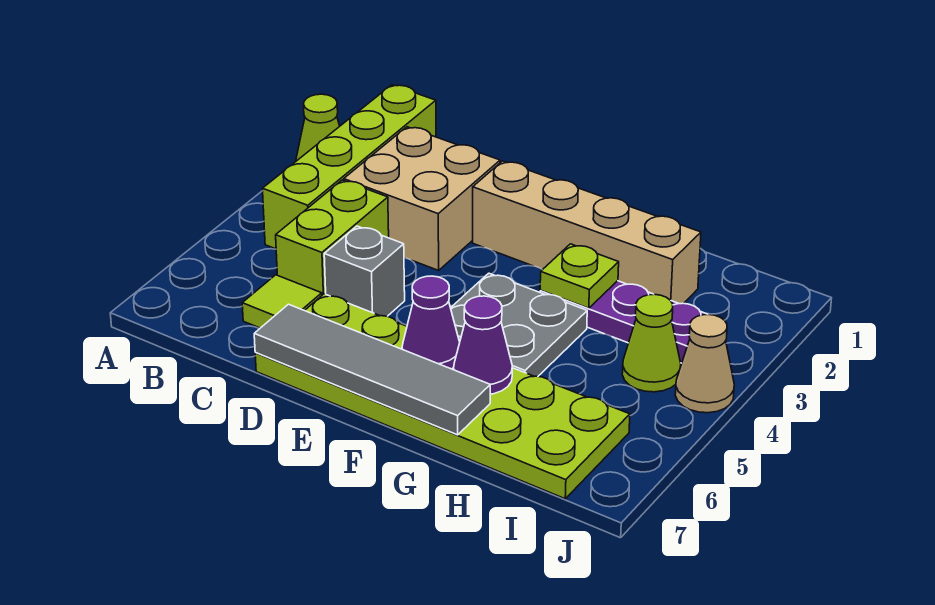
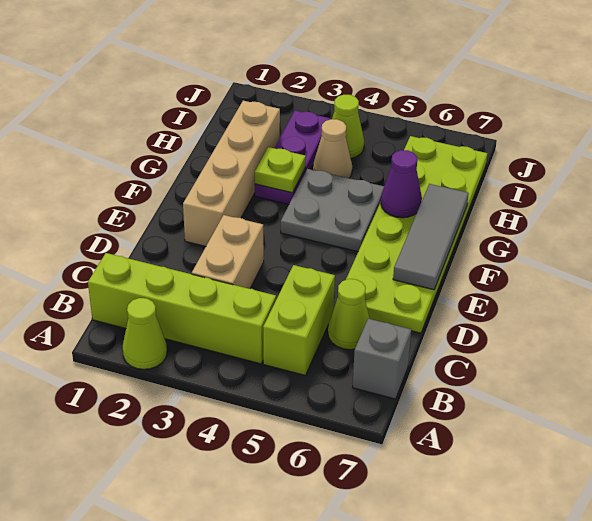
tan brick C2:D3 level 1 -> tan brick C3:D3 level 1
lime brick C4:C5 level 1 -> lime brick B5:C5 level 1
lime tile C6 level 1 -> lime cone C6 level 1
grey brick D5 level 1 -> grey brick B7 level 1
grey tile D7:G7 level 2 -> grey tile E7:G7 level 2
purple cone F6 level 2 -> none
tan cone J4 level 1 -> tan cone H4 level 1

